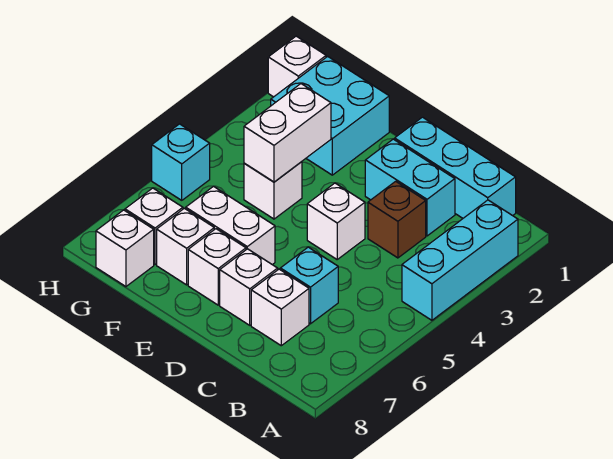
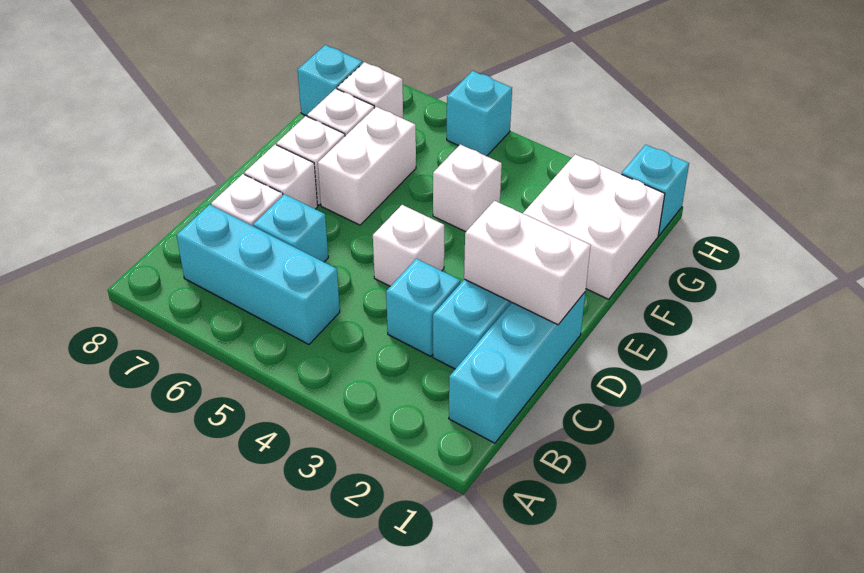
cyan brick A2:A4 level 1 -> cyan brick B5:B7 level 1
brown brick C3 level 1 -> cyan brick C3 level 1
cyan brick F1:G2 level 1 -> white brick F1:G2 level 1
white brick F3:F4 level 2 -> white brick D1:D2 level 2
white brick G8 level 1 -> cyan brick G8 level 1
white brick H1 level 1 -> cyan brick H1 level 1

